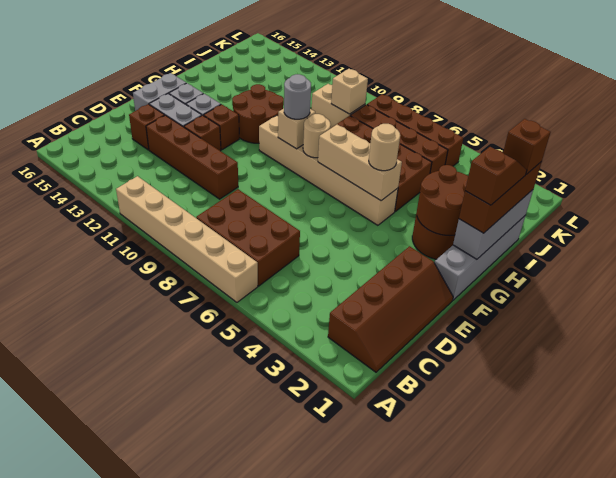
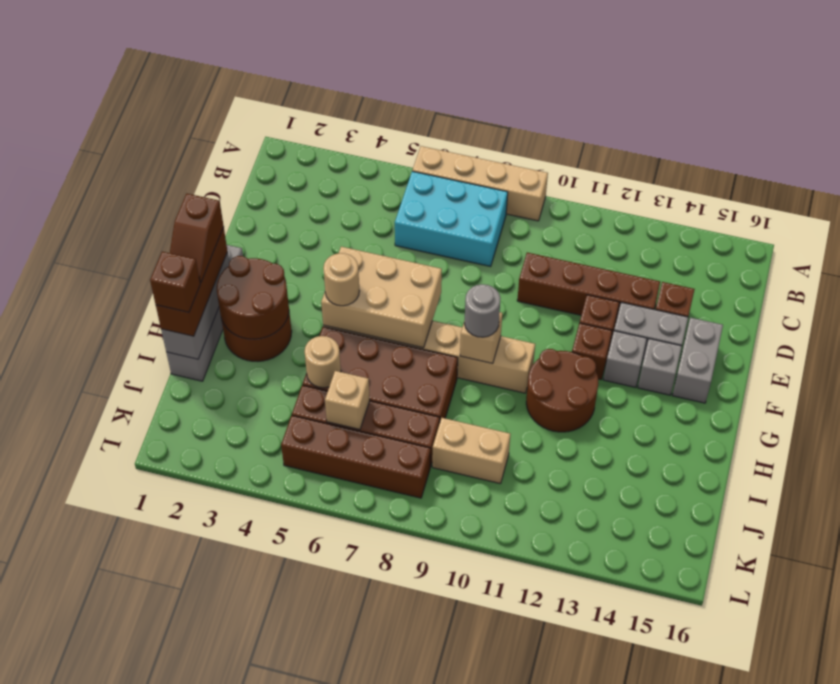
tan brick A6:A11 level 1 -> tan brick A6:A9 level 1
brown slope B1:E2 level 1 top 2 -> none
brown brick B6:C8 level 1 -> cyan brick B6:C8 level 1
tan brick G5:G7 level 2 -> tan brick F5:G7 level 2
tan round brick G8 level 2 -> tan round brick I5 level 2
tan brick J9 level 2 -> tan brick J6 level 2

